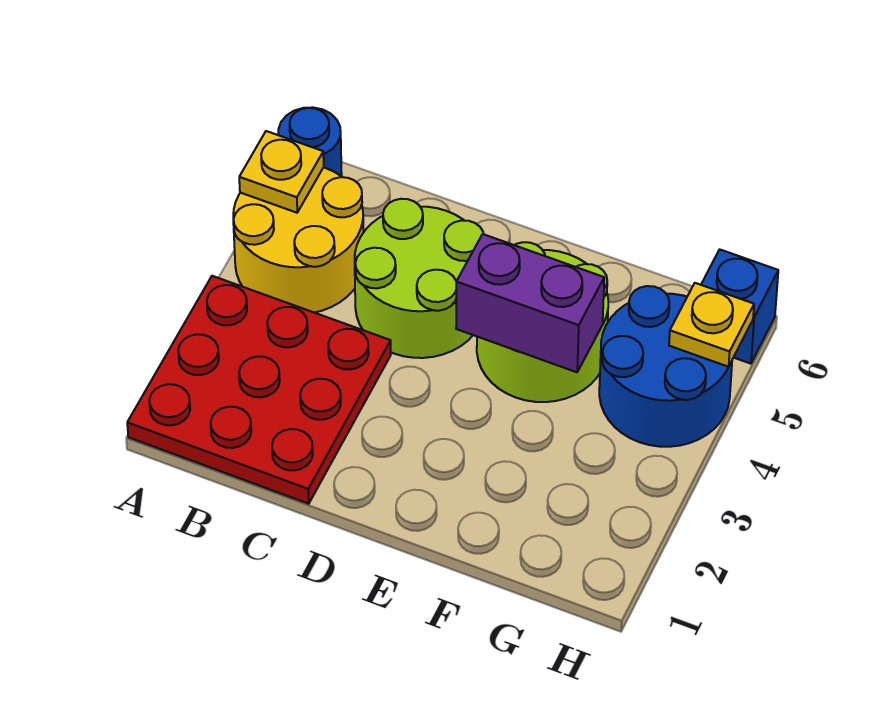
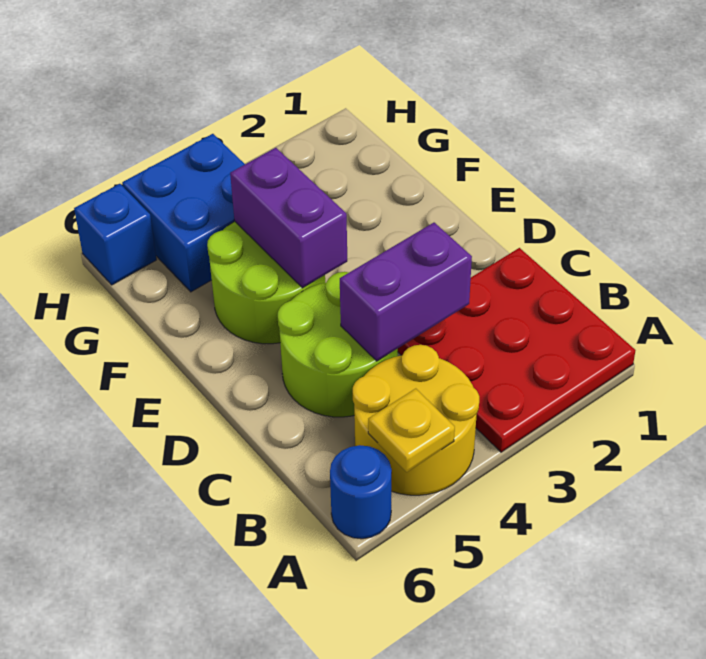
none -> purple brick C3:C4 level 2
blue round brick G4:H5 level 1 -> blue brick G4:H5 level 1
yellow plate H5 level 2 -> none

